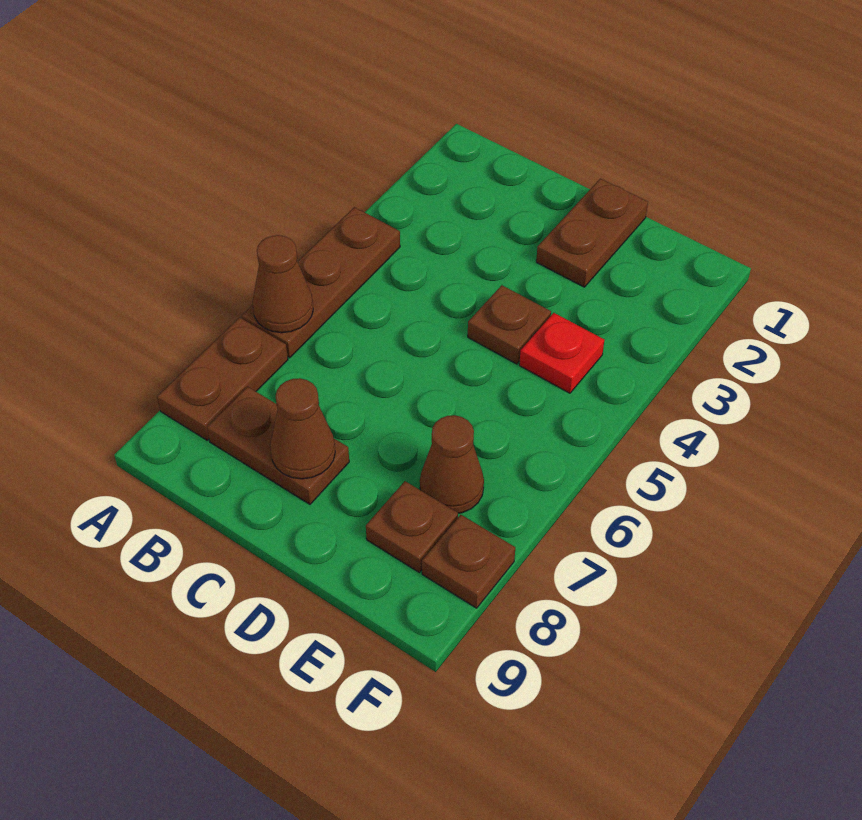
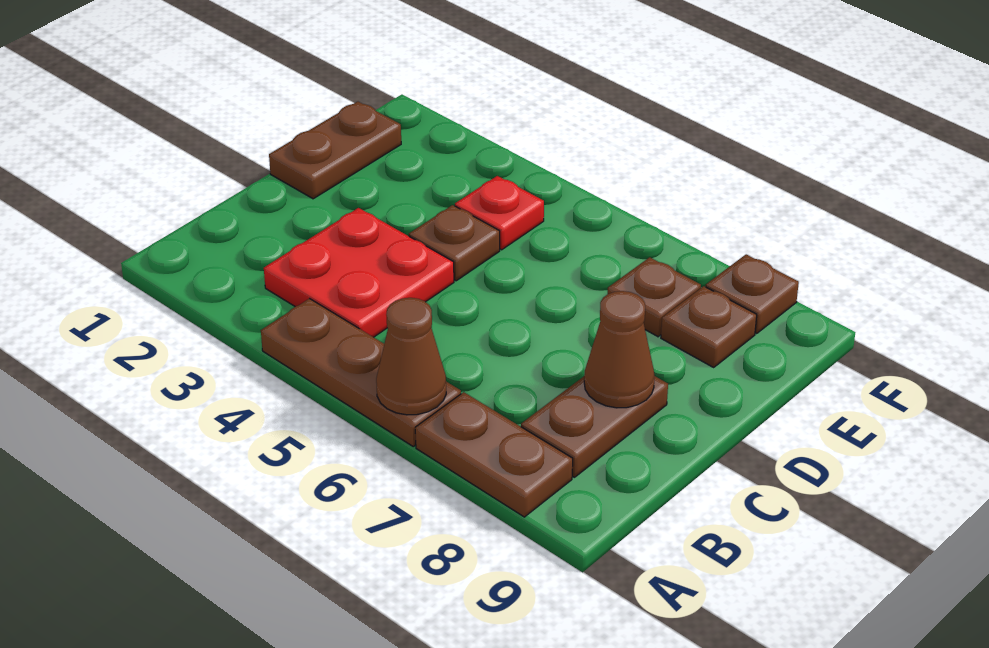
none -> red plate B3:C4 level 1
brown plate D1:D2 level 1 -> brown plate D1:E1 level 1
brown cone E7 level 1 -> brown plate E7 level 1

